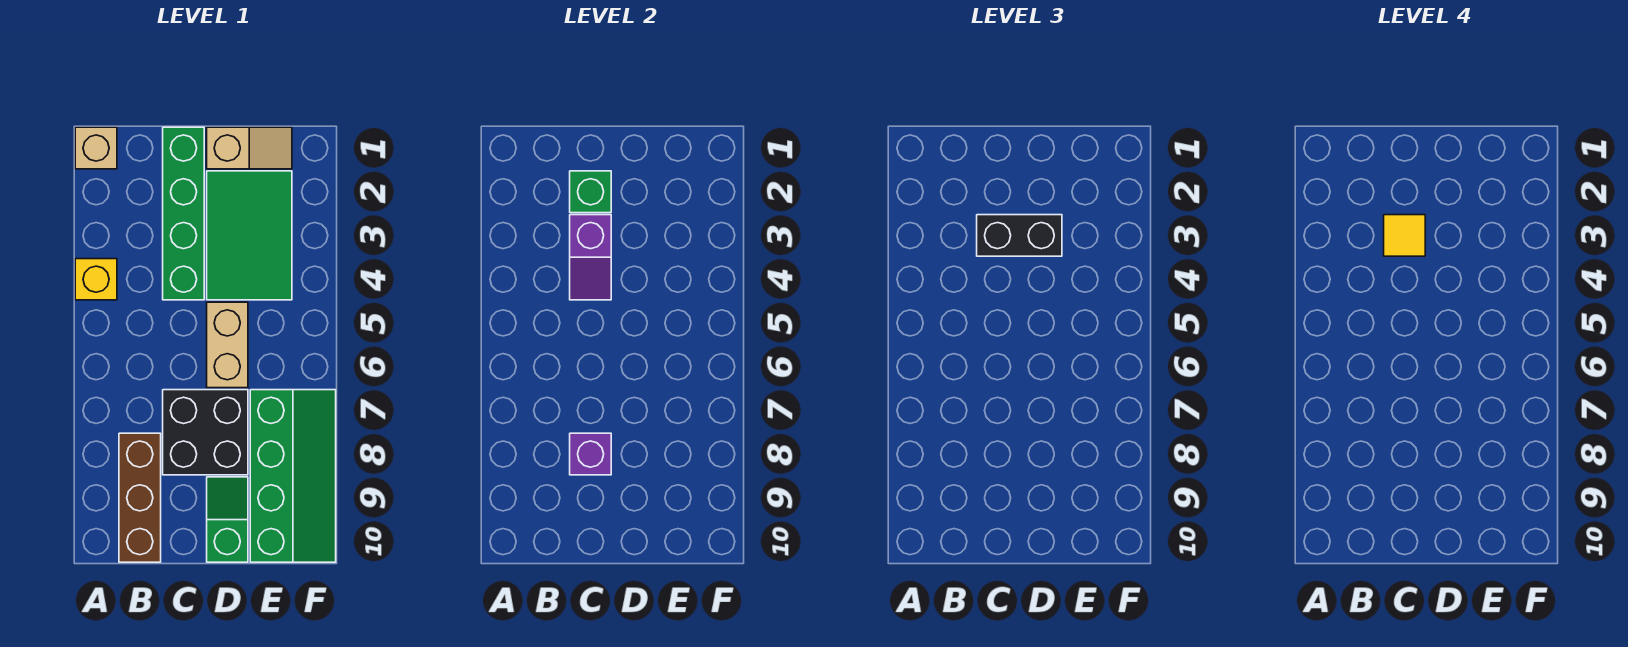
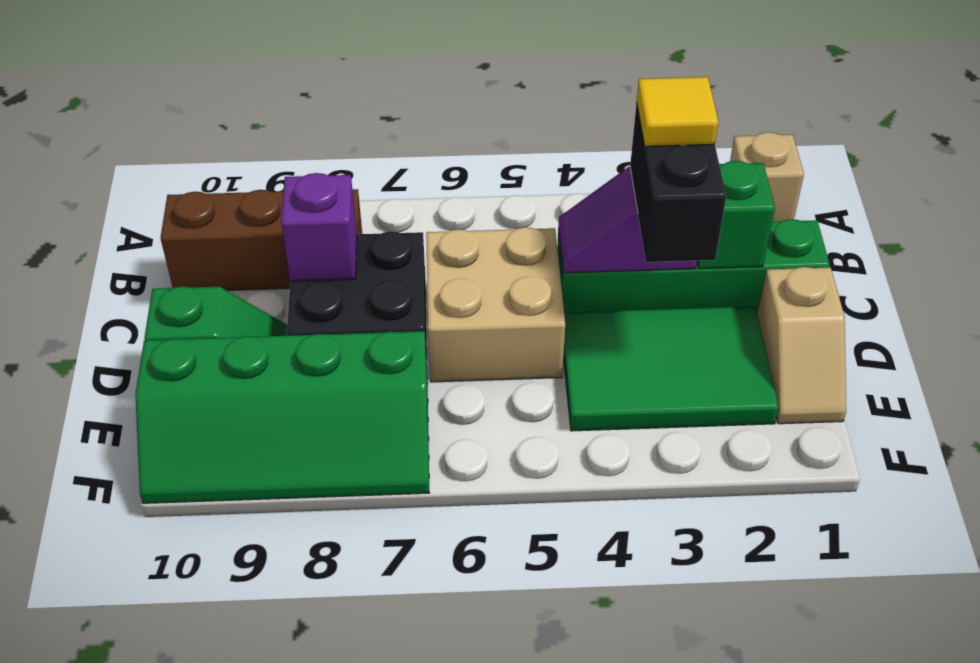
yellow brick A4 level 1 -> none
tan brick D5:D6 level 1 -> tan brick C5:D6 level 1

